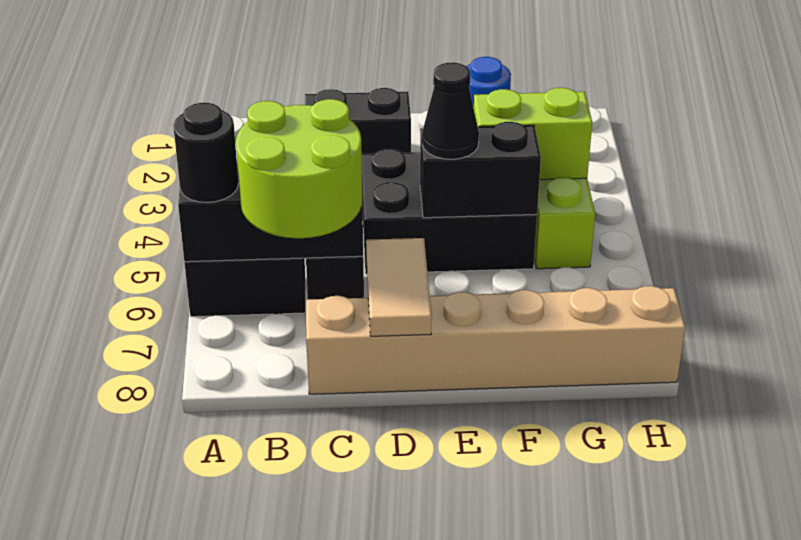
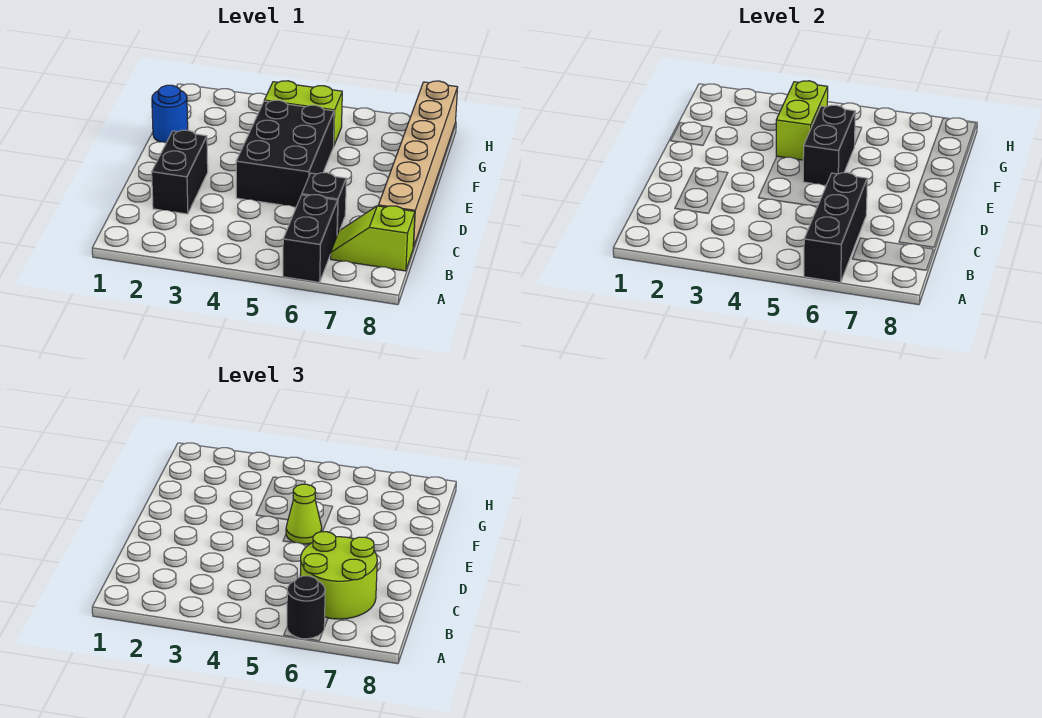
none -> lime slope B7:B8 level 1 top 8
tan tile D7:D8 level 2 -> none
black cone E5 level 3 -> lime cone E5 level 3

